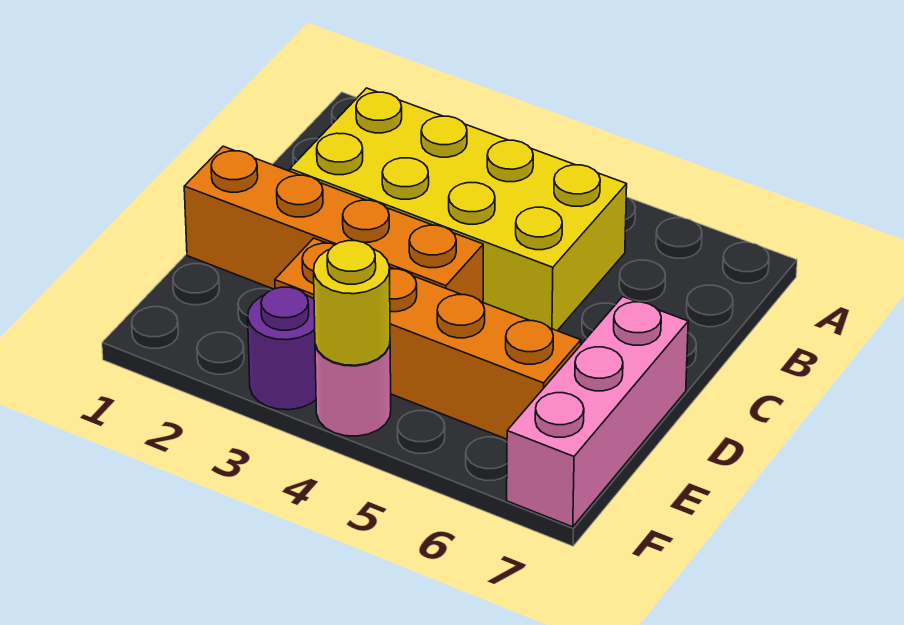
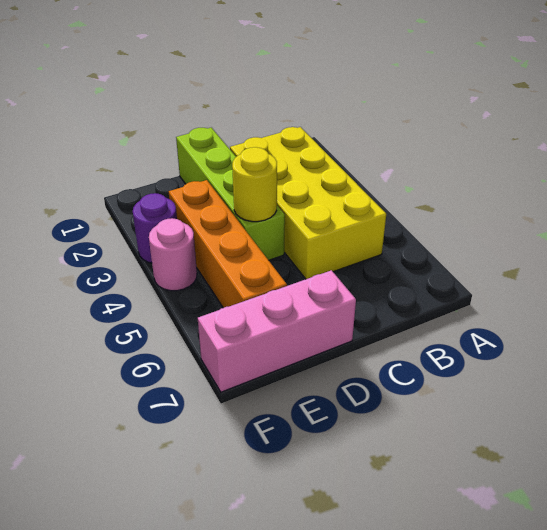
orange brick D1:D4 level 1 -> lime brick D1:D4 level 1
yellow round brick F4 level 2 -> yellow round brick D4 level 2

